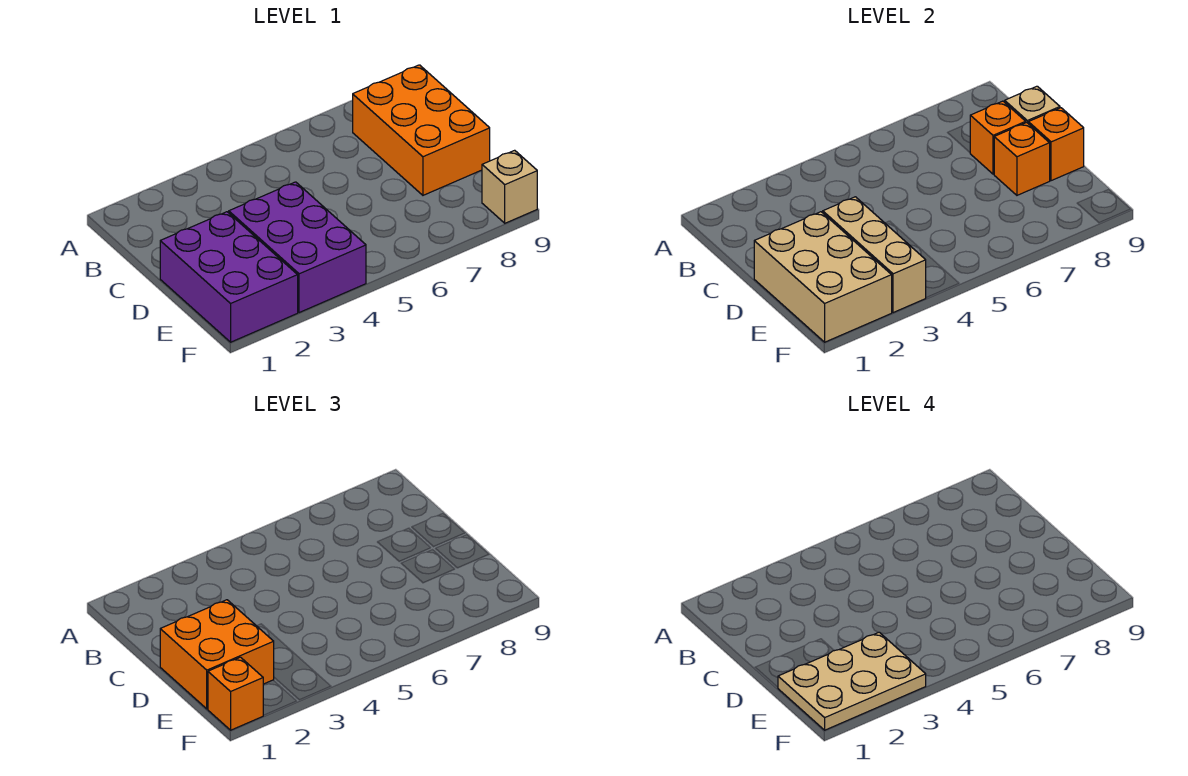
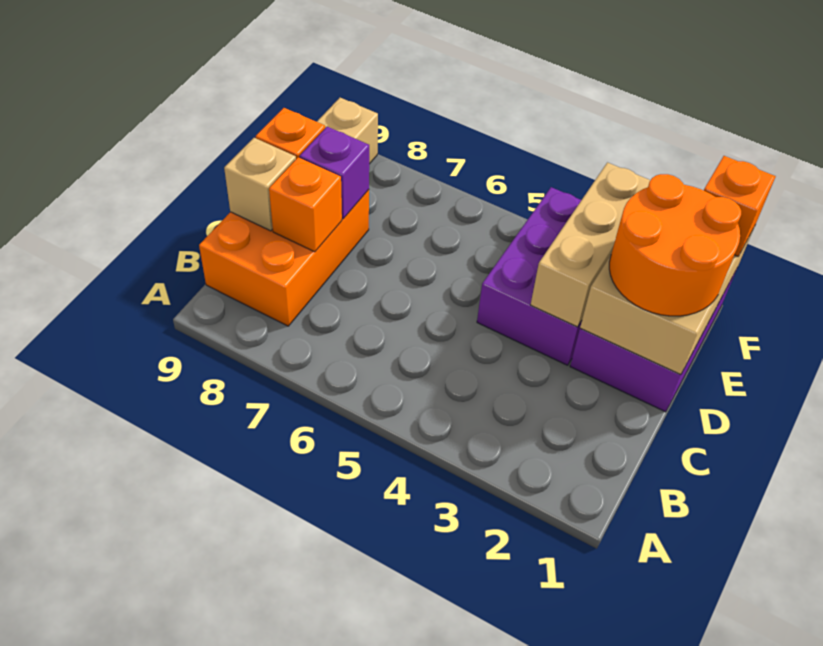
orange brick D1:E2 level 3 -> orange round brick D1:E2 level 3
orange brick D8 level 2 -> purple brick D8 level 2
tan plate E1:F3 level 4 -> none

